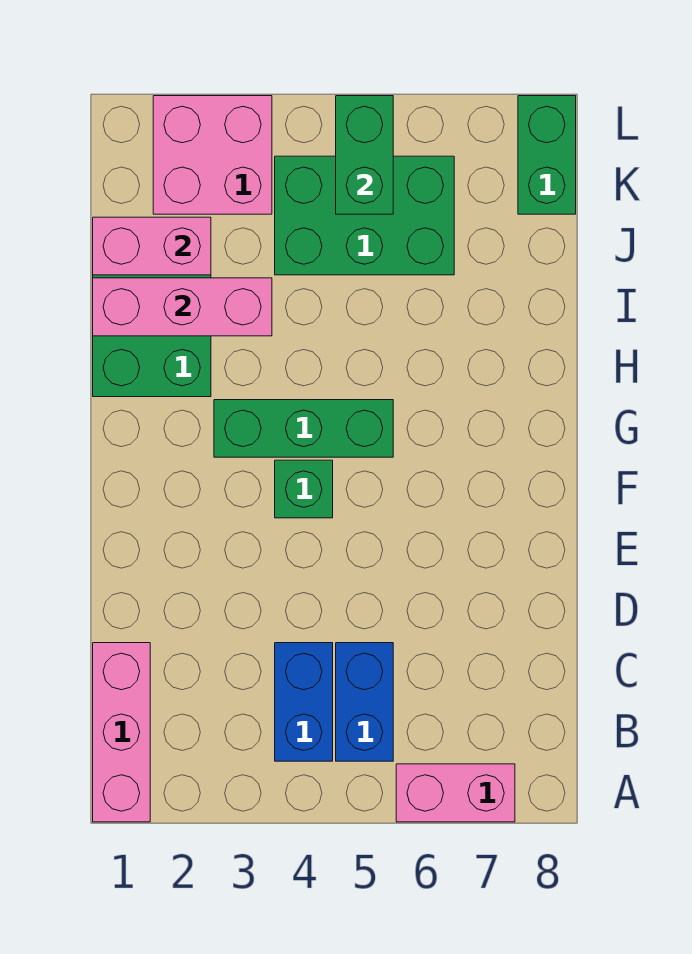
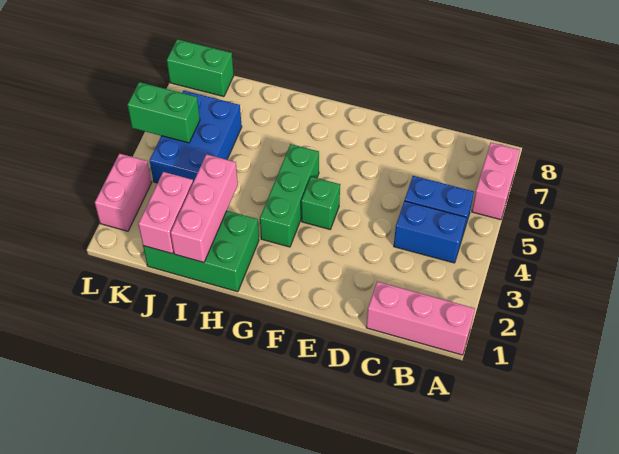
green brick J4:K6 level 1 -> blue brick J4:K6 level 1
pink brick K2:L3 level 1 -> pink brick L2:L3 level 1

